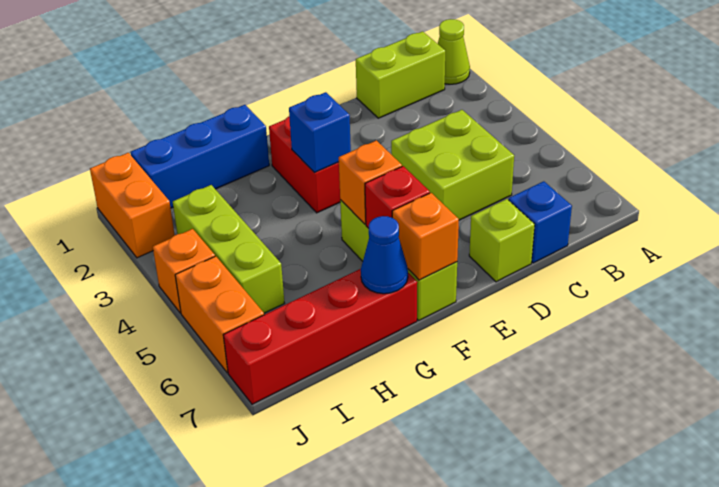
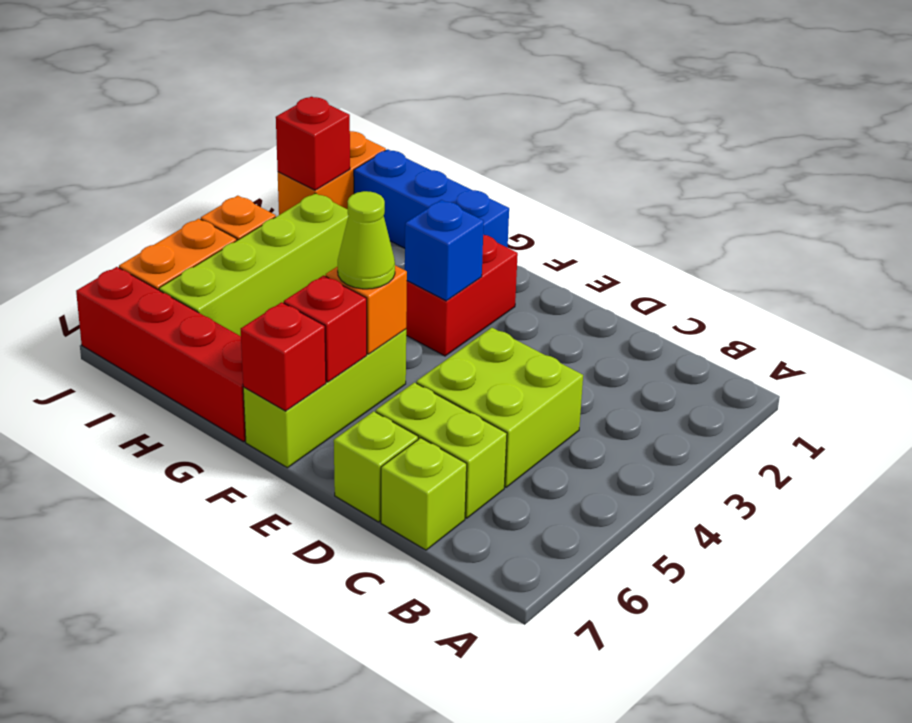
lime cone A1 level 1 -> lime cone F5 level 3
lime brick B1:C1 level 1 -> lime brick C6:D6 level 1
blue brick C7 level 1 -> lime brick C7 level 1
orange brick F7 level 2 -> red brick F7 level 2
blue cone G7 level 2 -> none
lime brick I3:I5 level 1 -> lime brick I3:I6 level 1
none -> red brick J2 level 2

